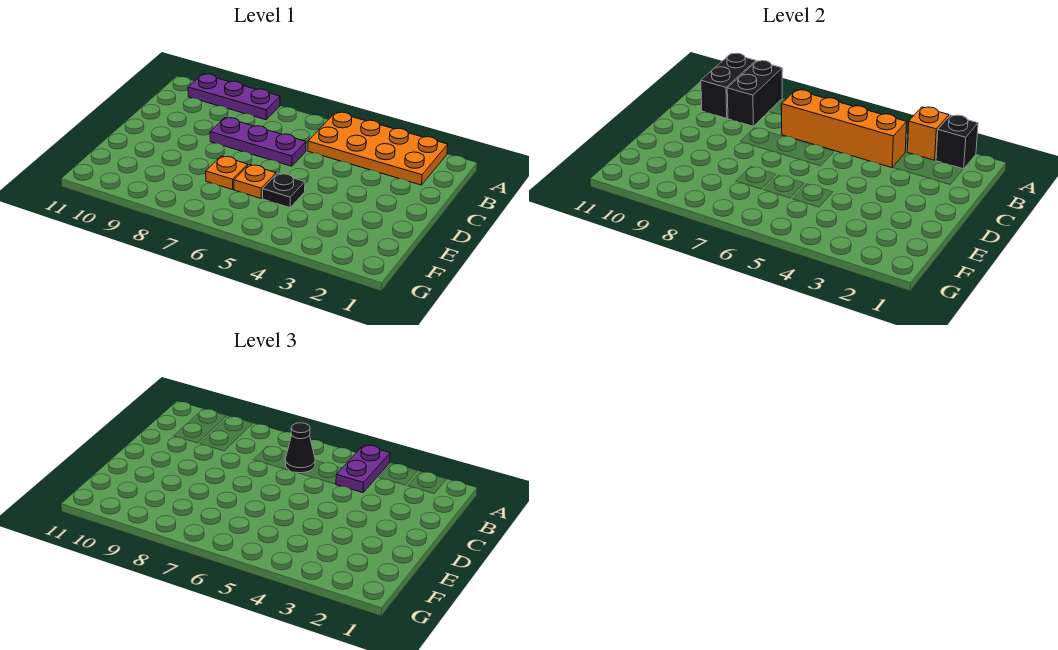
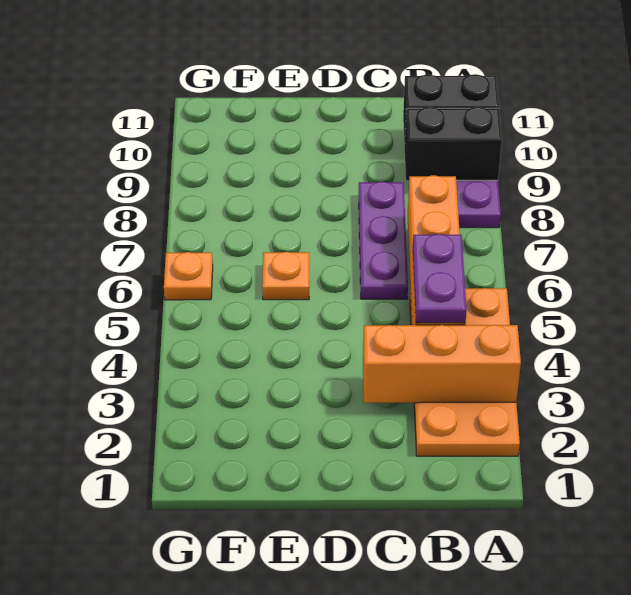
black brick A2 level 2 -> none
orange brick A3 level 2 -> orange brick A3:C3 level 2
purple plate A4:B4 level 3 -> purple plate B4:B5 level 3
black cone B6 level 3 -> none
black plate E5 level 1 -> none
orange plate E7 level 1 -> orange plate G6 level 1

